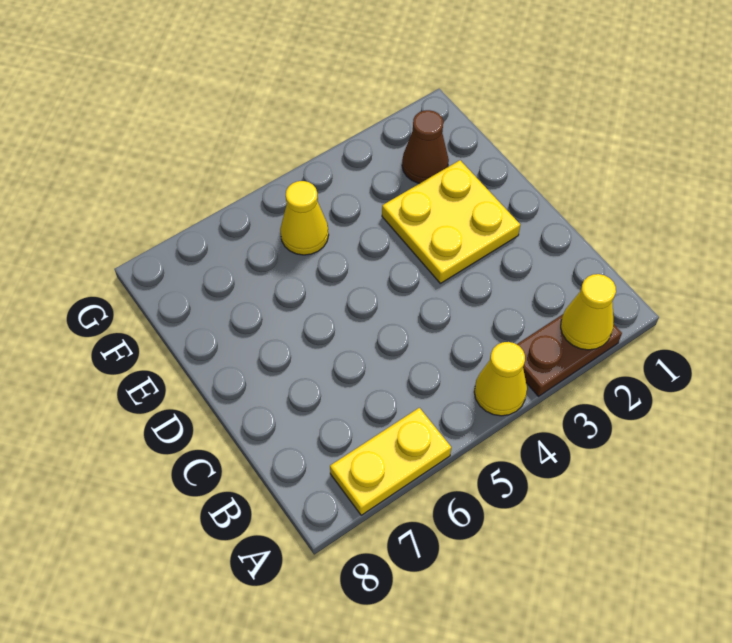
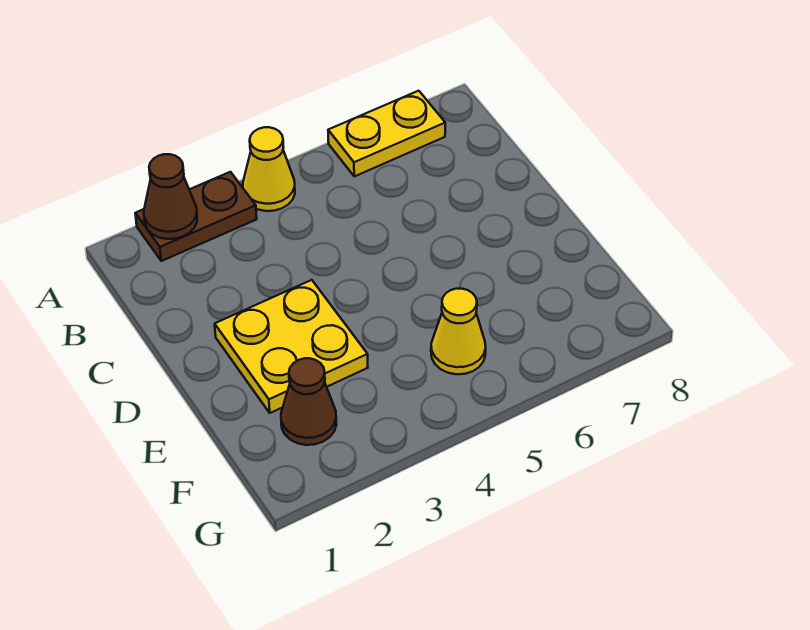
yellow cone A2 level 2 -> brown cone A2 level 2

